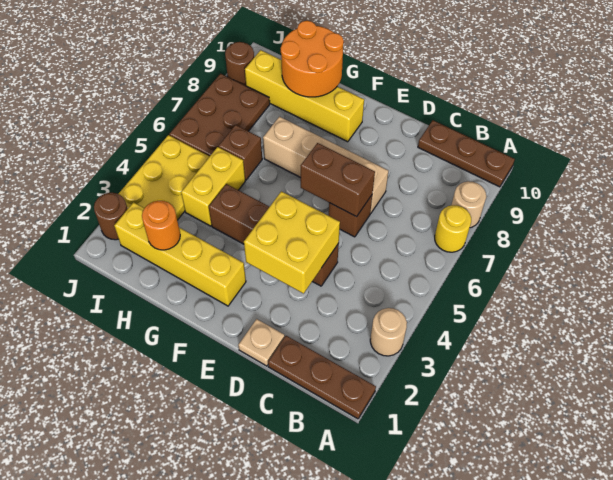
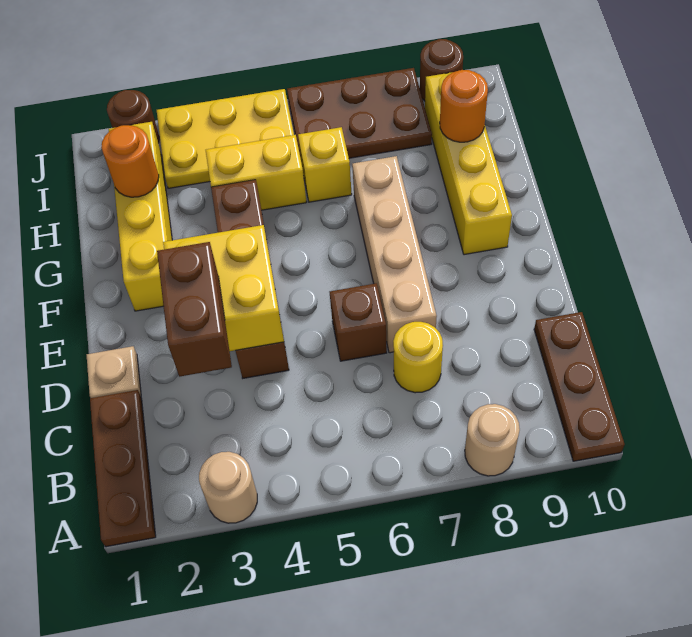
yellow round brick A7 level 1 -> yellow round brick C7 level 1
brown brick D6:E6 level 2 -> brown brick C3:D3 level 3
orange round brick G9:H10 level 2 -> orange round brick H9 level 2
brown brick H6 level 1 -> yellow brick H6 level 1

